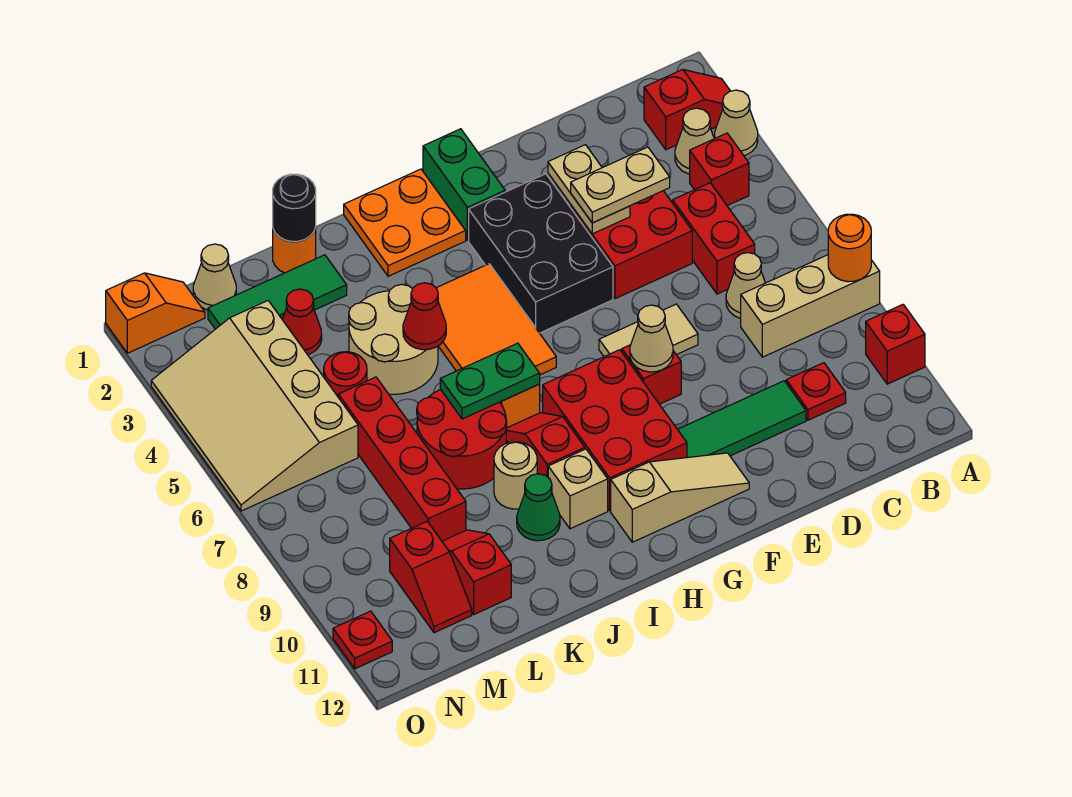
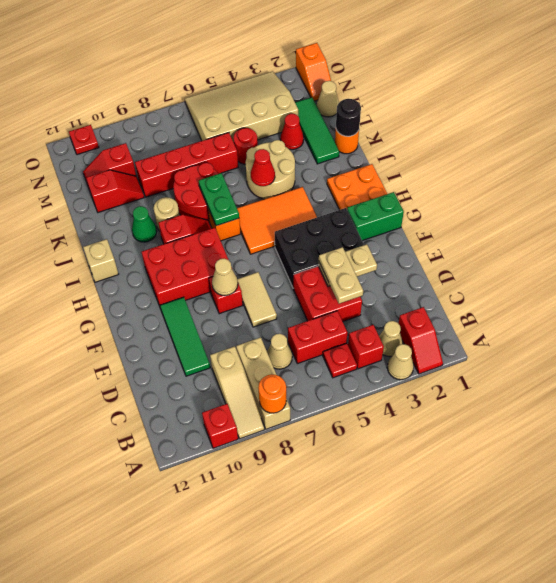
red plate C10 level 1 -> red plate B5 level 1
tan slope F11:H11 level 1 top H -> tan slope A9:C9 level 1 top C
tan brick I10 level 1 -> tan brick I12 level 1

